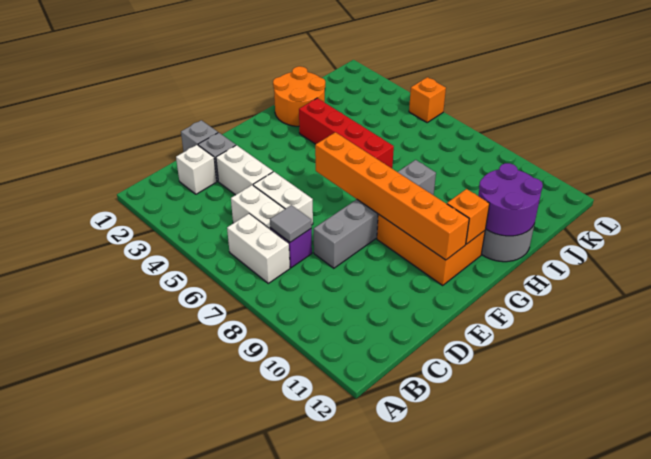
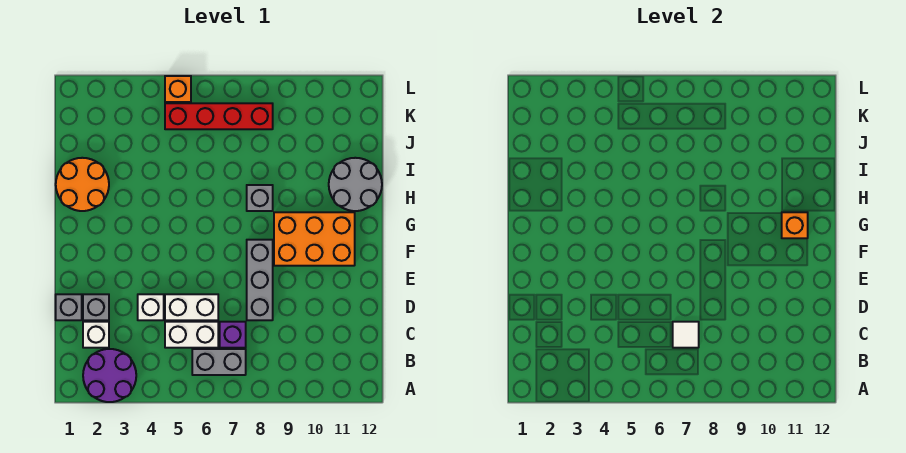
white brick B6:B7 level 1 -> grey brick B6:B7 level 1
grey tile C7 level 2 -> white tile C7 level 2
white brick D3:D4 level 1 -> white brick D4 level 1
orange brick F6:F11 level 2 -> none
red brick H3:H6 level 1 -> red brick K5:K8 level 1
purple round brick H11:I12 level 2 -> purple round brick A2:B3 level 1

